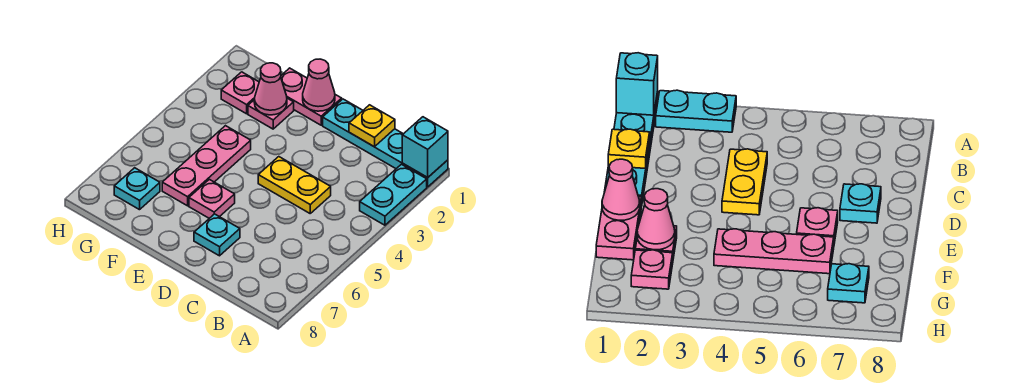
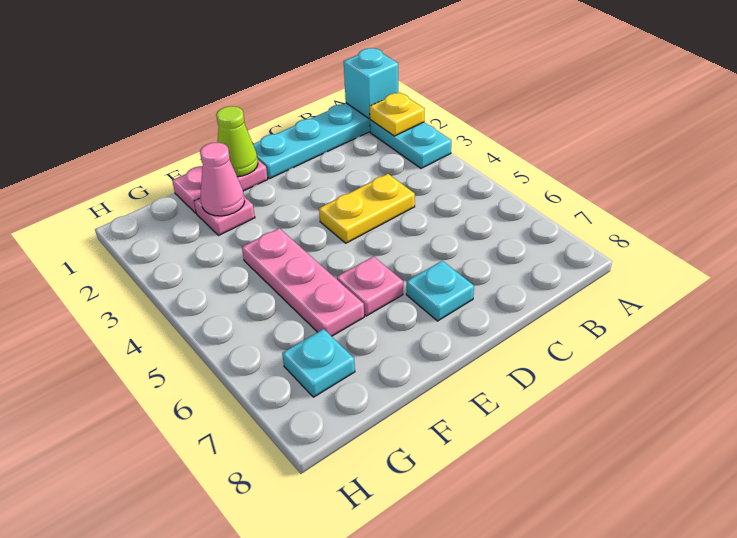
yellow plate C1 level 2 -> yellow plate A2 level 2
pink cone E1 level 2 -> lime cone E1 level 2
pink plate G2 level 1 -> none

